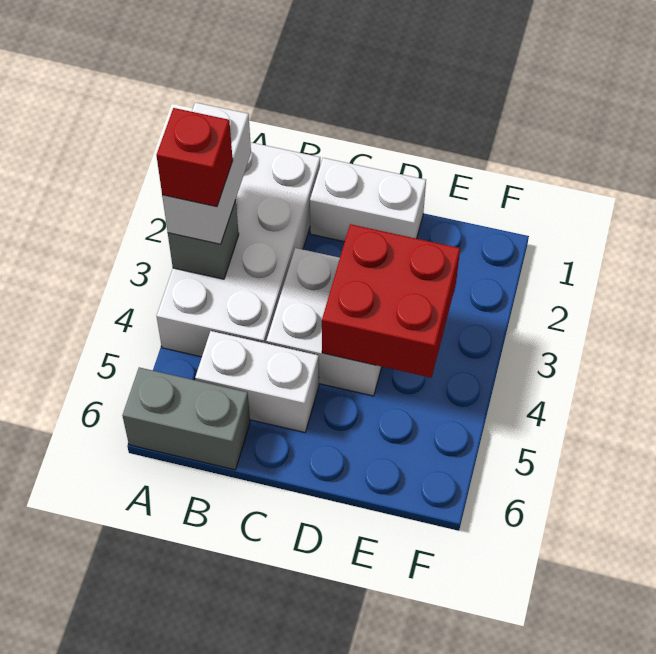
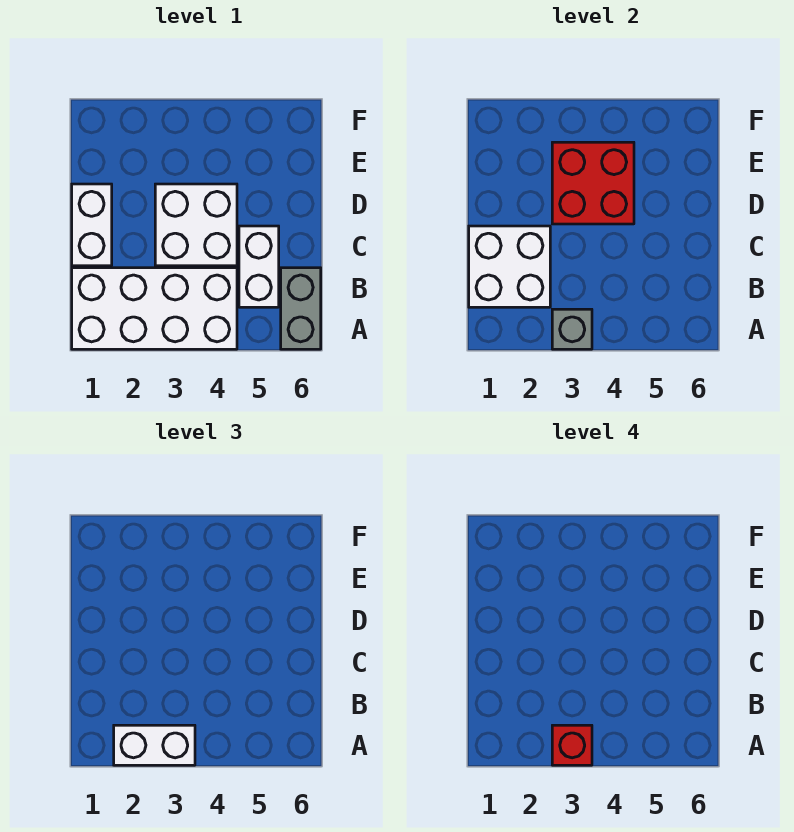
none -> white brick B1:C2 level 2

